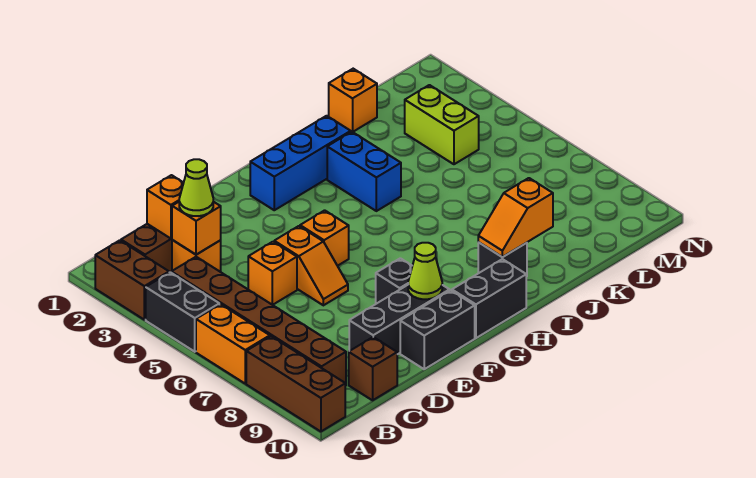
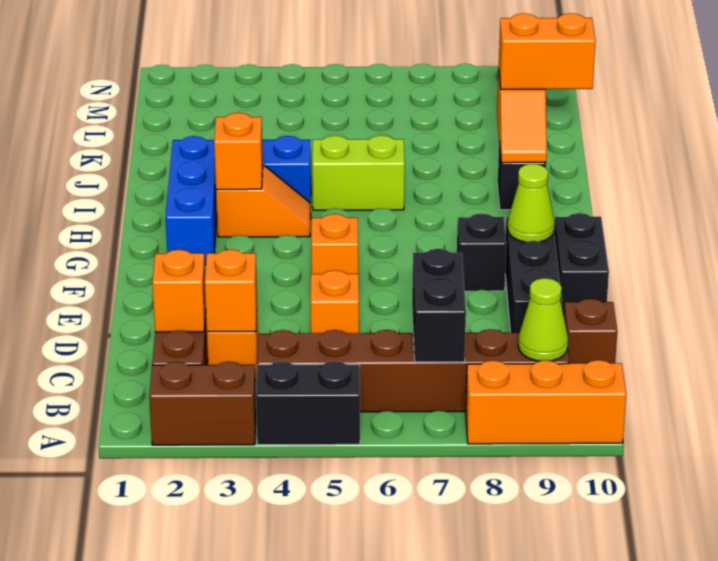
orange brick A6:A7 level 1 -> orange brick J9:J10 level 3
brown brick A8:A10 level 1 -> orange brick A8:A10 level 1
lime cone C3 level 3 -> lime cone B9 level 2
orange slope E5:E6 level 1 top 5 -> orange slope H3:H4 level 1 top 3
black brick G10:H10 level 1 -> black brick B7:C7 level 2
orange brick K1 level 1 -> orange brick H3 level 2
lime brick L3:L4 level 1 -> lime brick I5:I6 level 1

